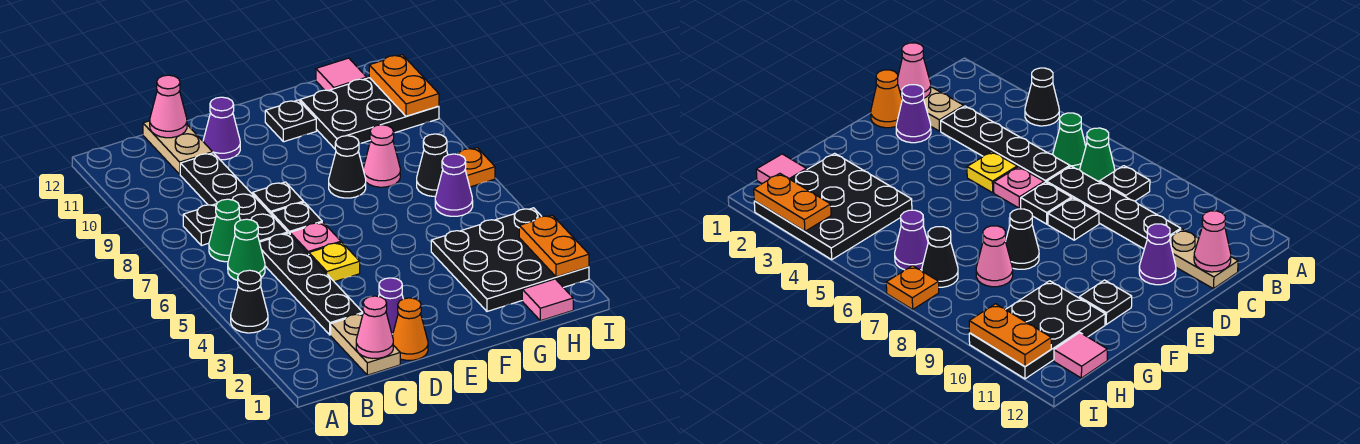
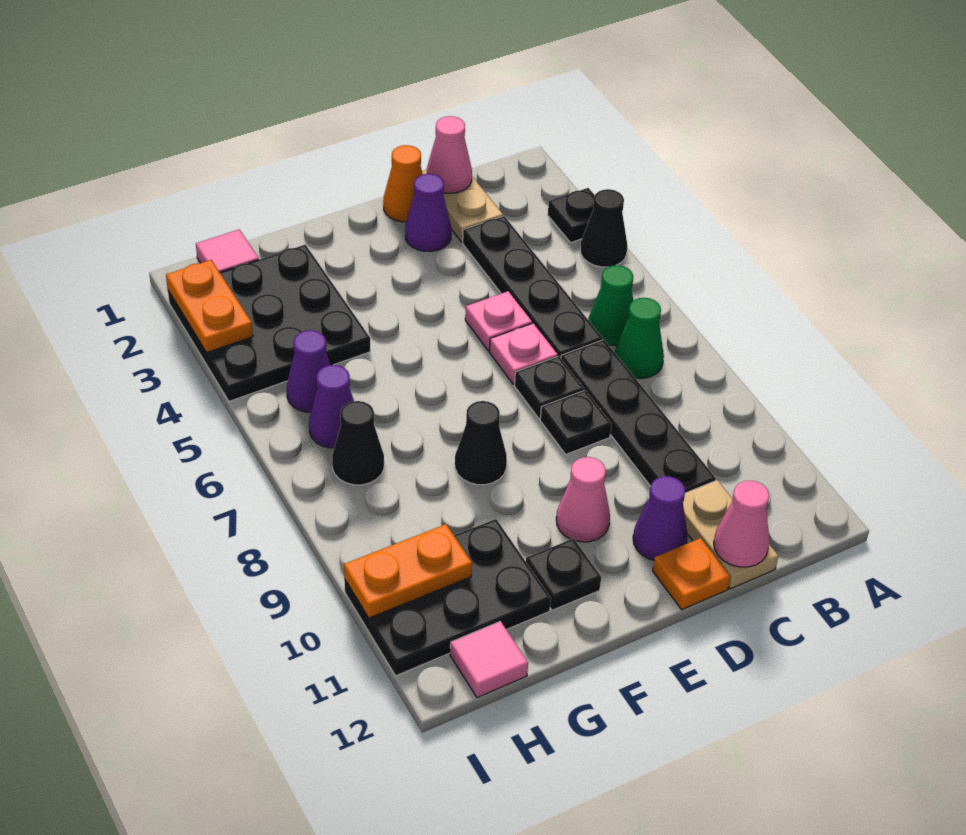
black plate B8 level 1 -> black plate A3 level 1
yellow plate D5 level 1 -> pink plate D5 level 1
pink cone G8 level 1 -> pink cone E10 level 1
none -> purple cone H5 level 1
orange plate I7 level 1 -> orange plate D12 level 1
orange plate I10:I11 level 2 -> orange plate H10:I10 level 2

